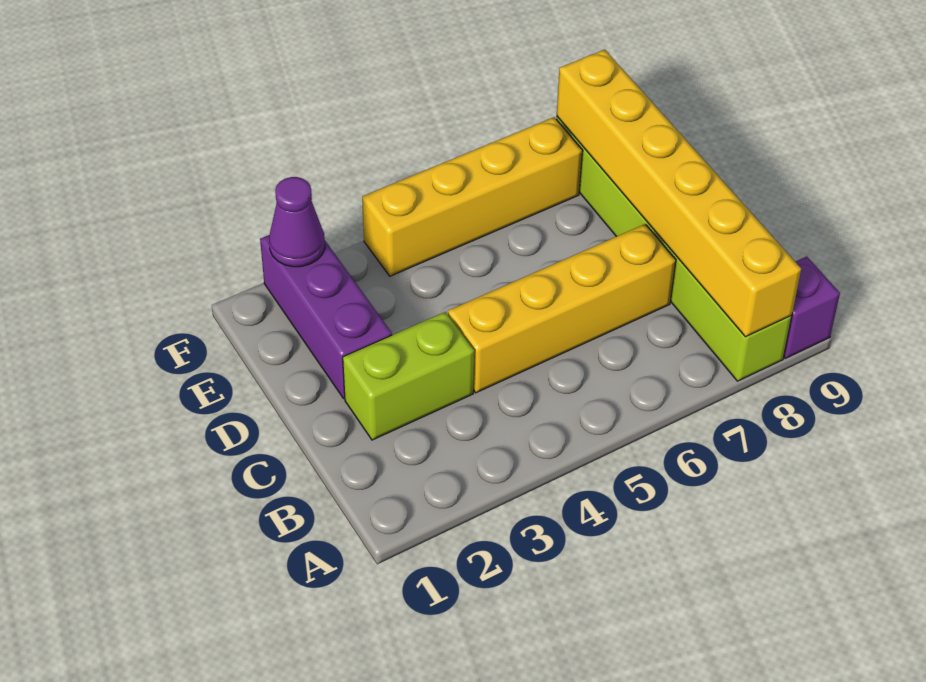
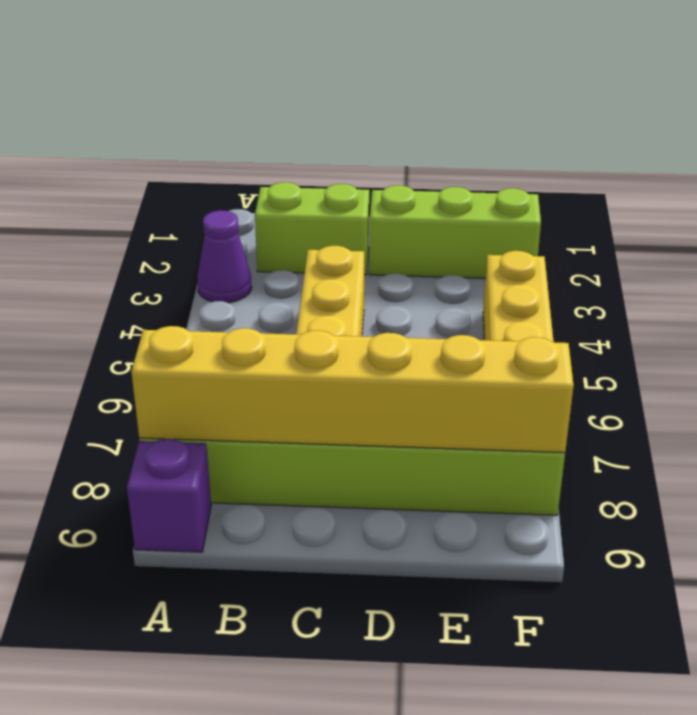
lime brick C2:C3 level 1 -> lime brick B2:C2 level 1
purple brick D2:F2 level 1 -> lime brick D2:F2 level 1
purple cone F2 level 2 -> purple cone A3 level 1

